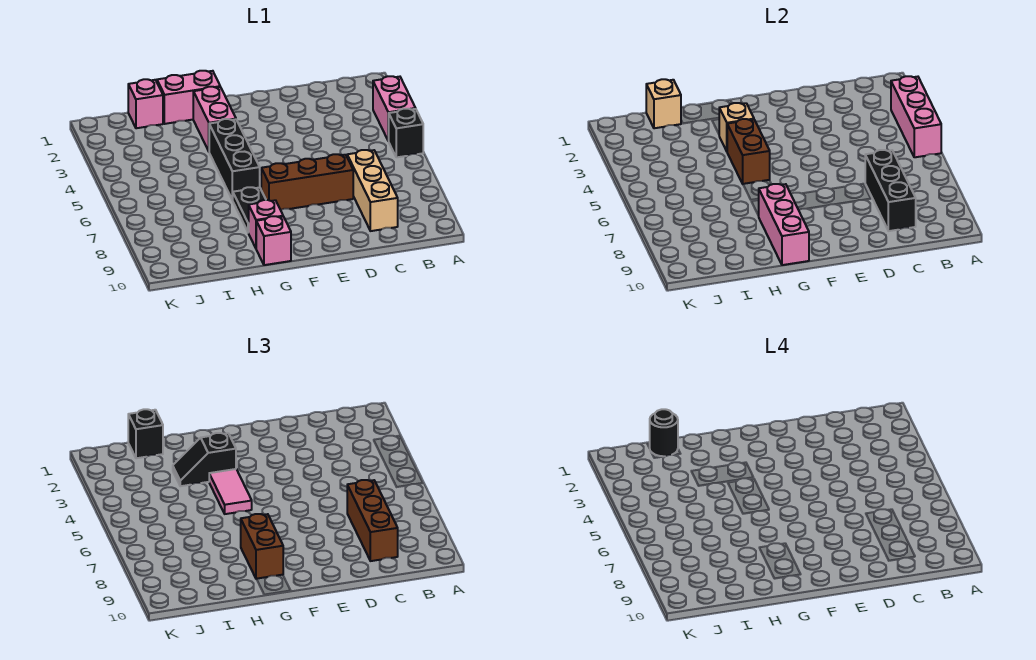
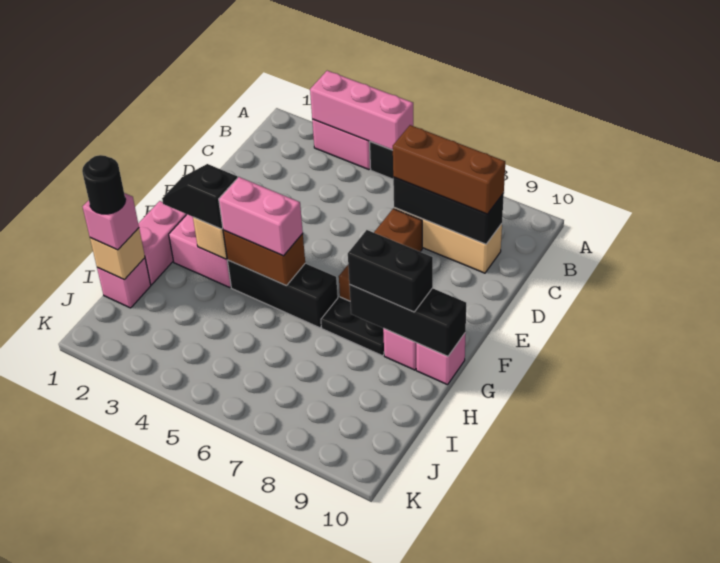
black slope G3:H3 level 3 top G -> black slope G2:G3 level 3 top 3
pink tile G4:G5 level 3 -> pink brick G4:G5 level 3
pink brick G8:G10 level 2 -> black brick G8:G10 level 2
brown brick G8:G9 level 3 -> black brick G8:G9 level 3
black brick I1 level 3 -> pink brick I1 level 3

